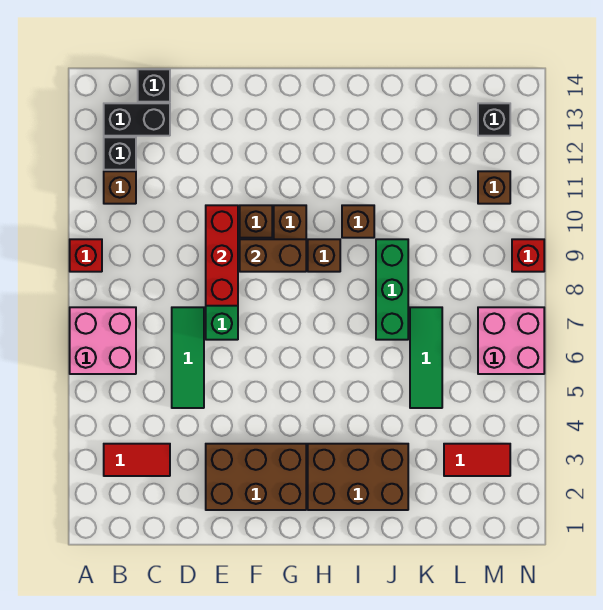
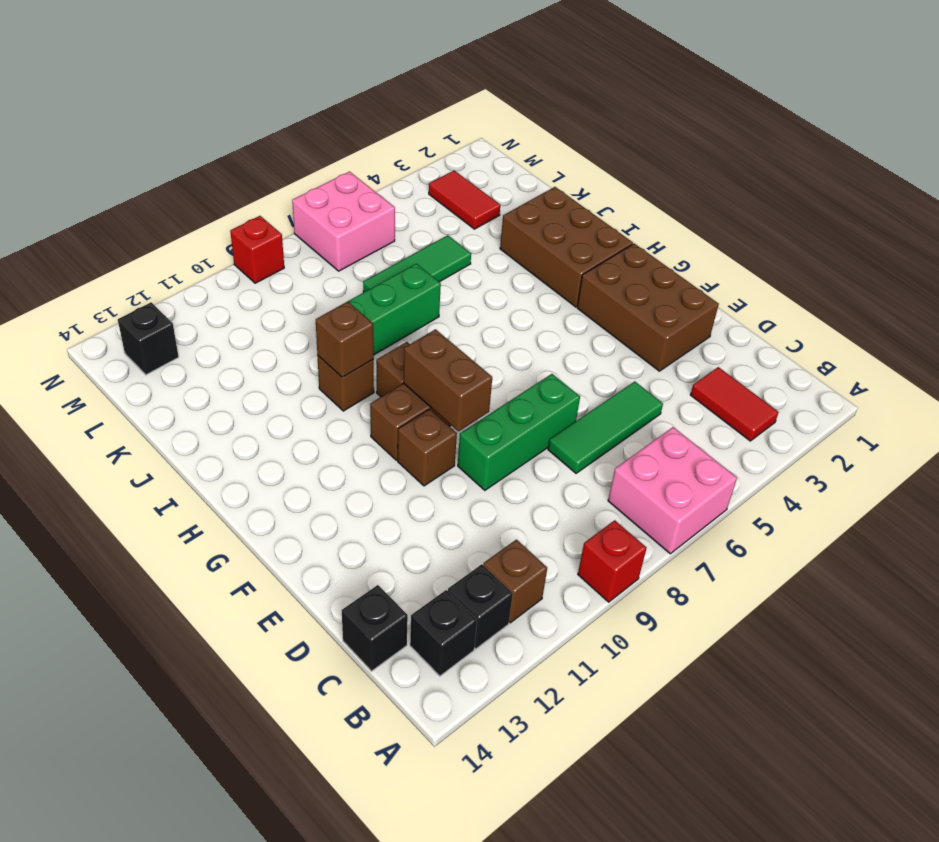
black brick B13:C13 level 1 -> black brick B13 level 1
red brick E8:E10 level 2 -> none
brown brick M11 level 1 -> brown brick I10 level 2

